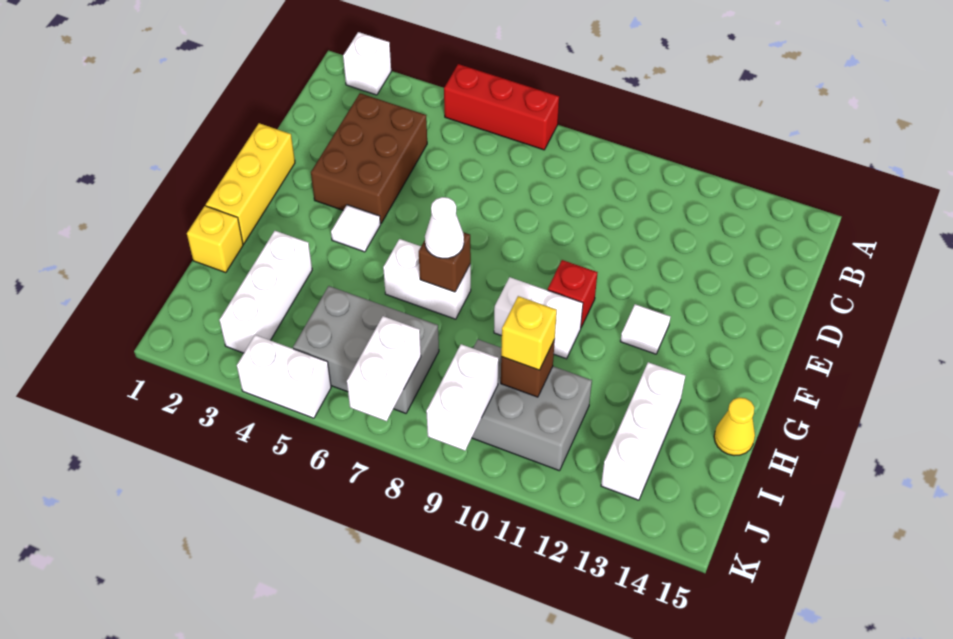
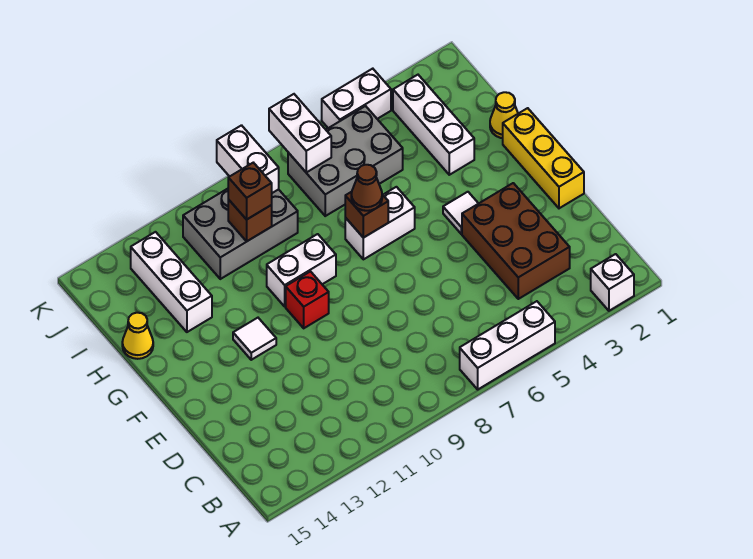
red brick A5:A7 level 1 -> white brick A5:A7 level 1
white cone G7 level 3 -> brown cone G7 level 3
yellow brick H1 level 1 -> yellow cone H1 level 1
yellow brick I10 level 3 -> brown brick I10 level 3

